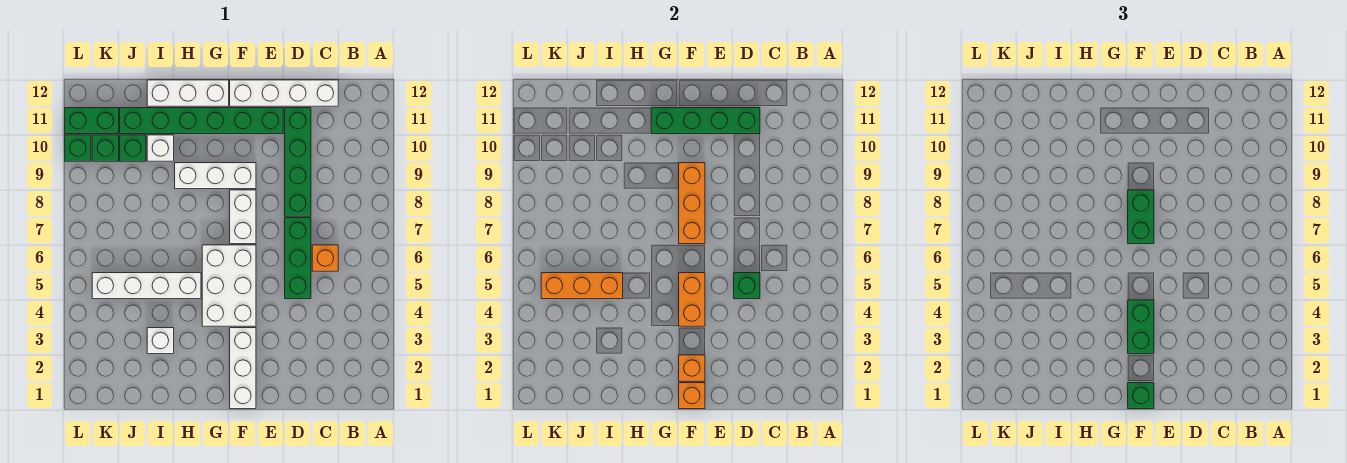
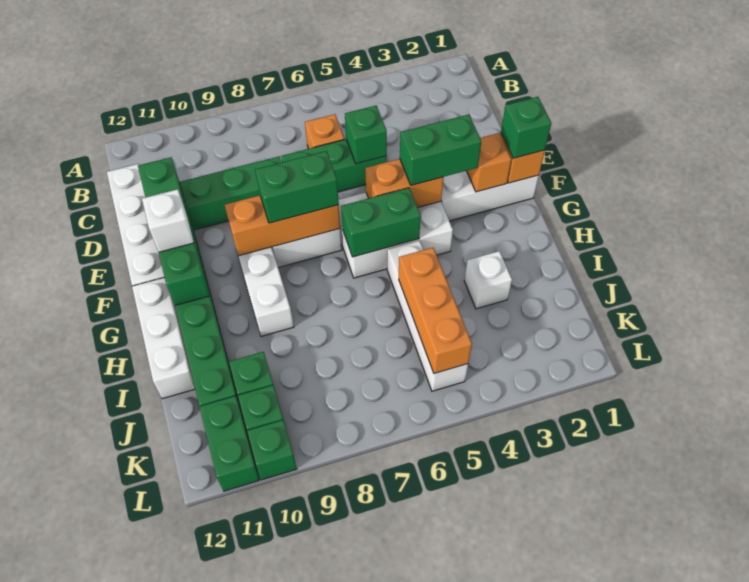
none -> green brick G5:G6 level 2
white brick I10 level 1 -> white brick F11 level 3

